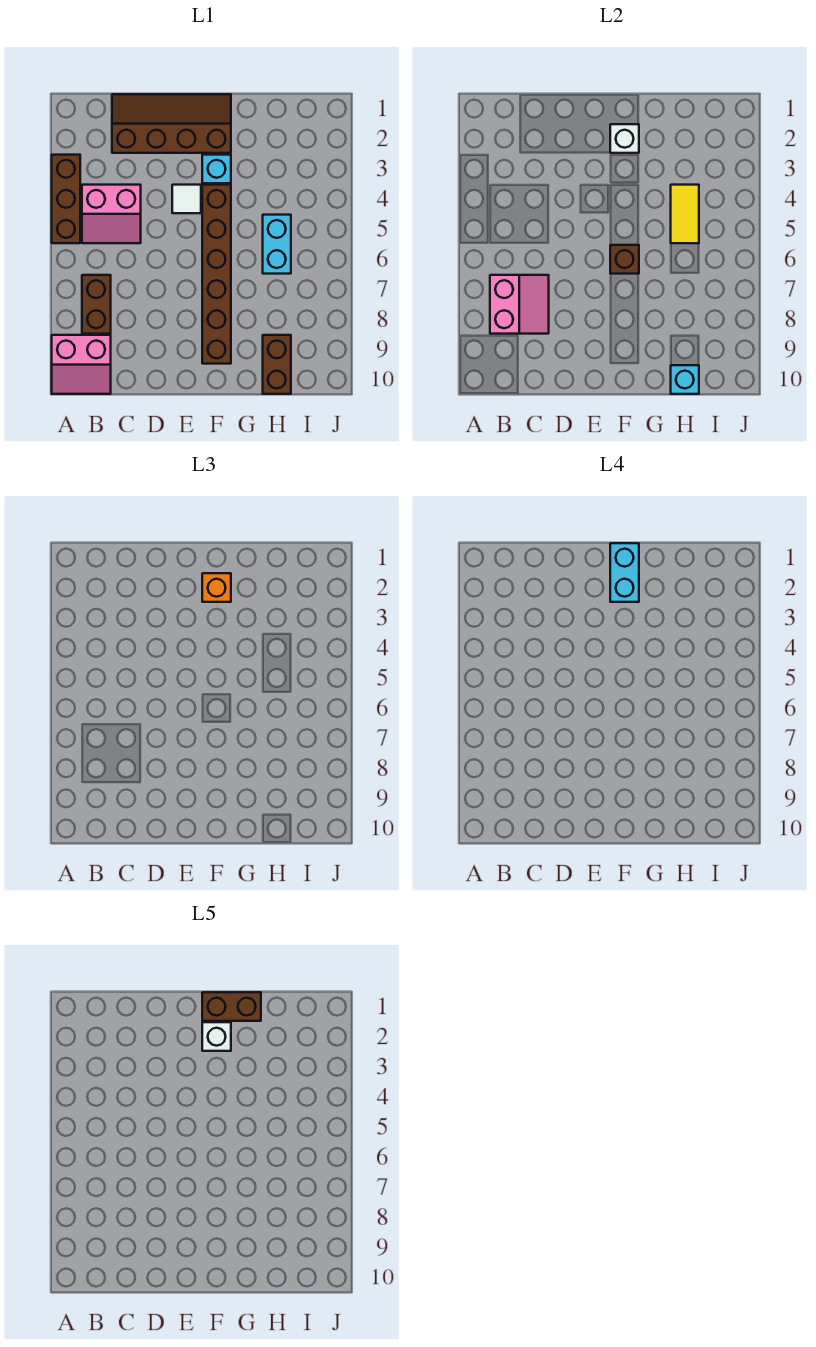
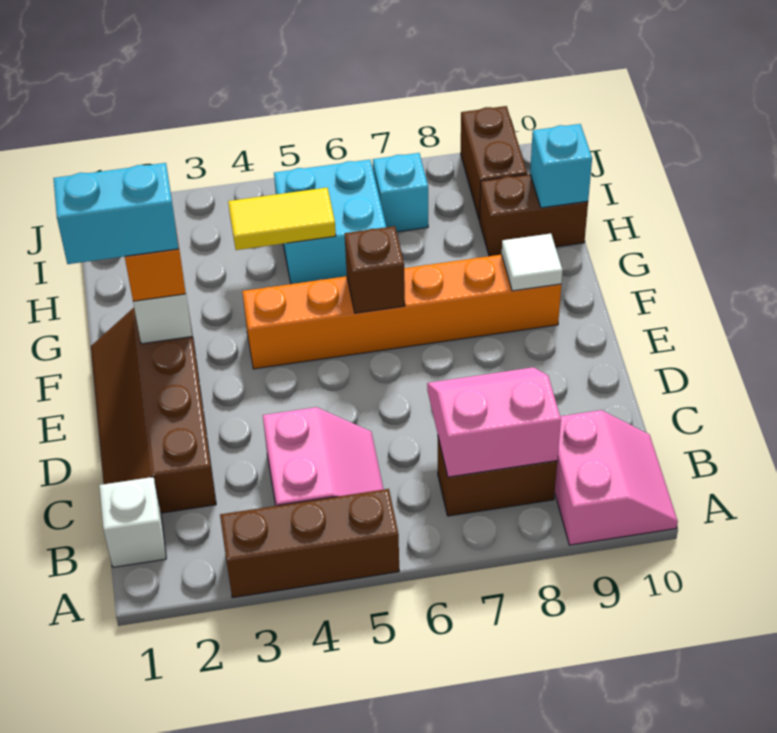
white tile E4 level 1 -> white tile F9 level 2
brown brick F1:G1 level 5 -> brown brick I9:J9 level 1
white brick F2 level 5 -> white brick B1 level 1
cyan brick F3 level 1 -> cyan brick I7 level 1
brown brick F4:F9 level 1 -> orange brick F4:F9 level 1
cyan brick H5:H6 level 1 -> cyan brick H5:I6 level 1

